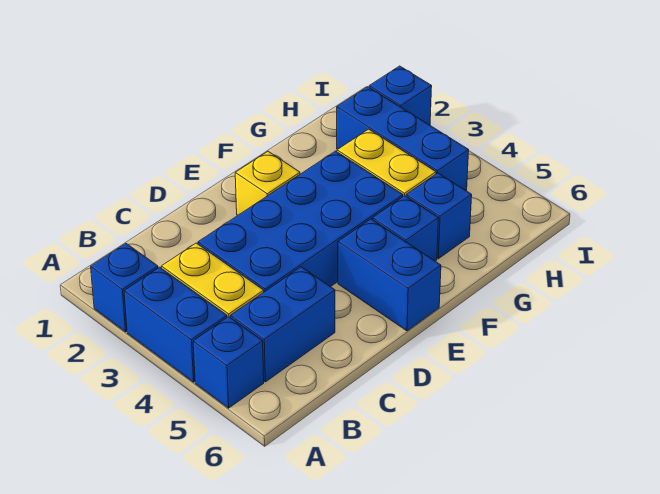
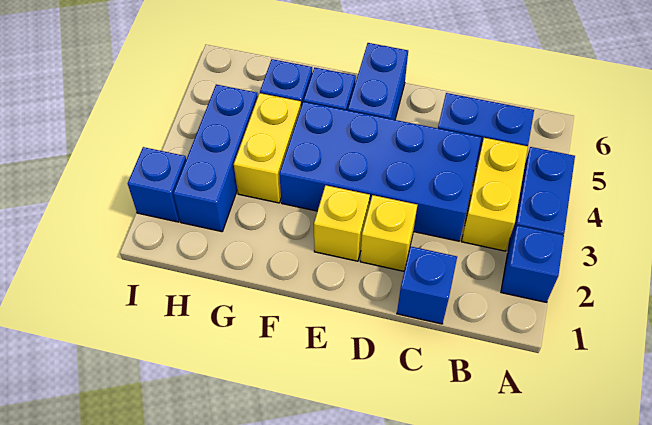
blue brick A5 level 1 -> blue brick C1 level 1
none -> yellow brick D2 level 1

